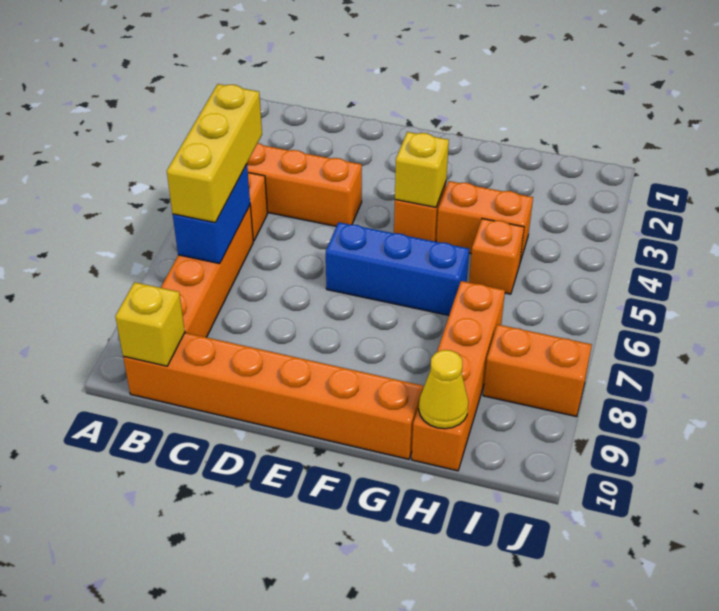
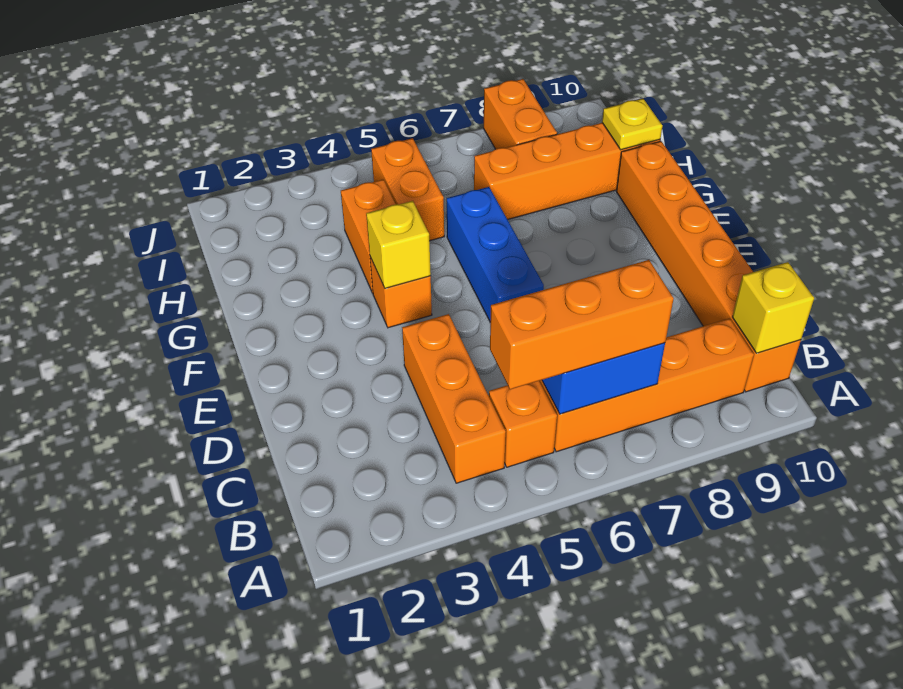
yellow brick B5:B7 level 3 -> orange brick B5:B7 level 3
orange brick H5 level 1 -> orange brick H5:I5 level 1
yellow cone H10 level 2 -> yellow plate H10 level 2

